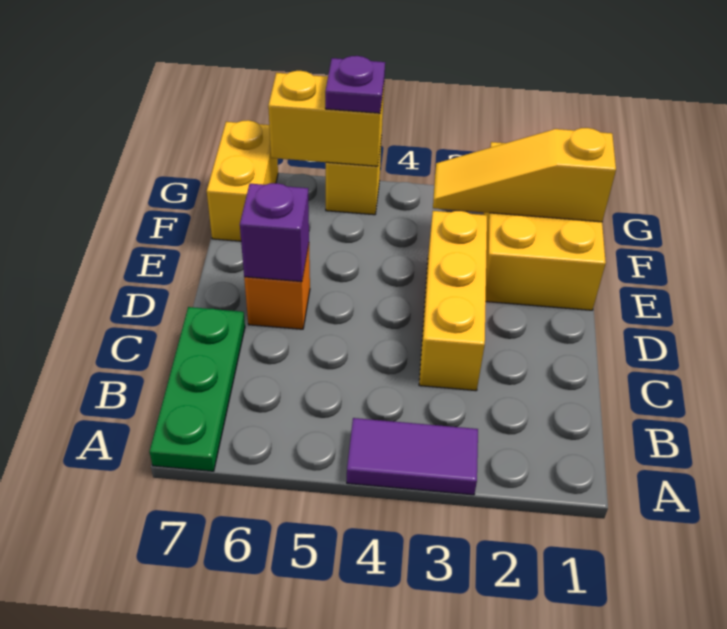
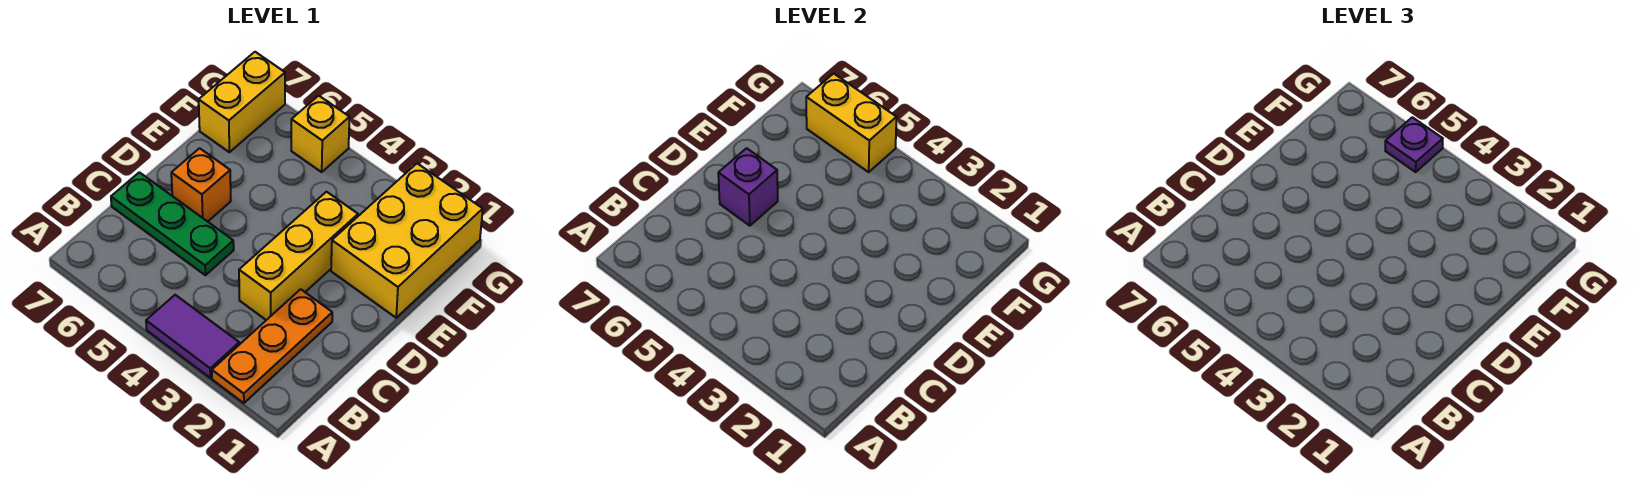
none -> orange plate A2:C2 level 1
green plate A7:C7 level 1 -> green plate C5:C7 level 1
yellow slope F1:F3 level 2 top 1 -> none

